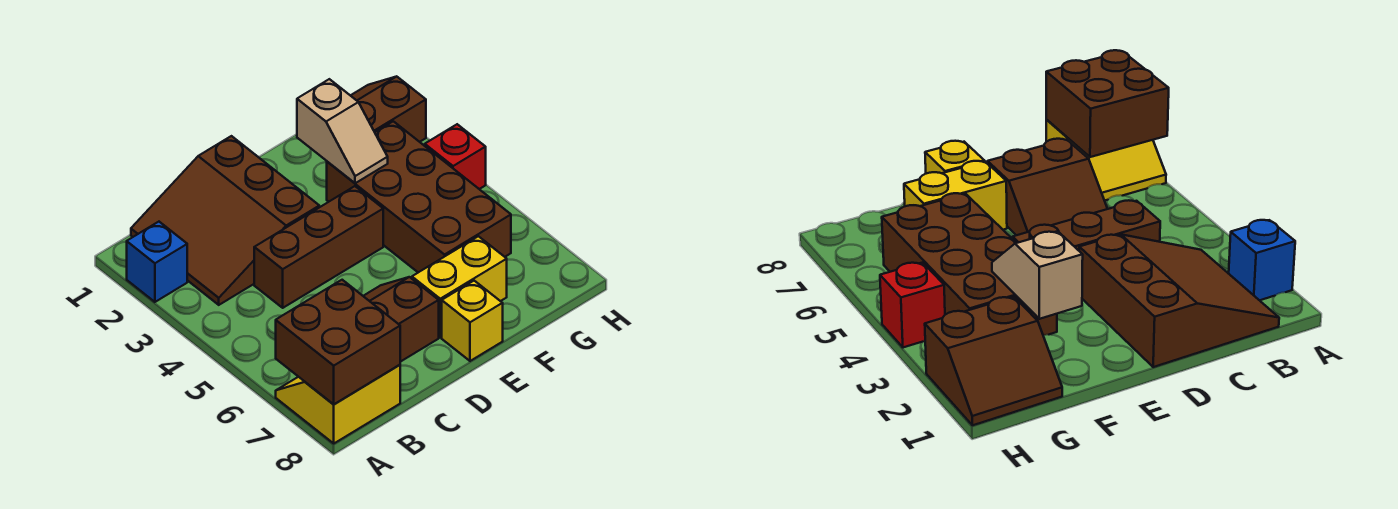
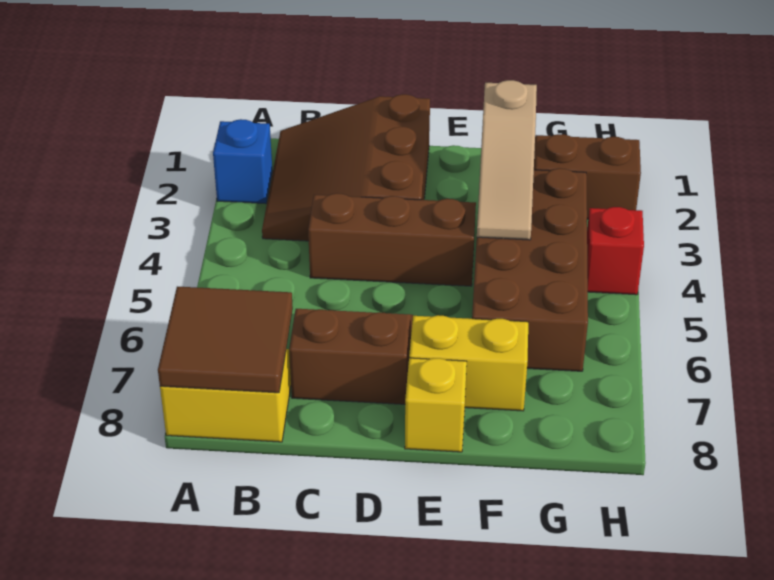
brown brick A7:B8 level 2 -> brown tile A7:B8 level 2
tan slope F2:F3 level 2 top 2 -> tan slope F2:F4 level 2 top 2

